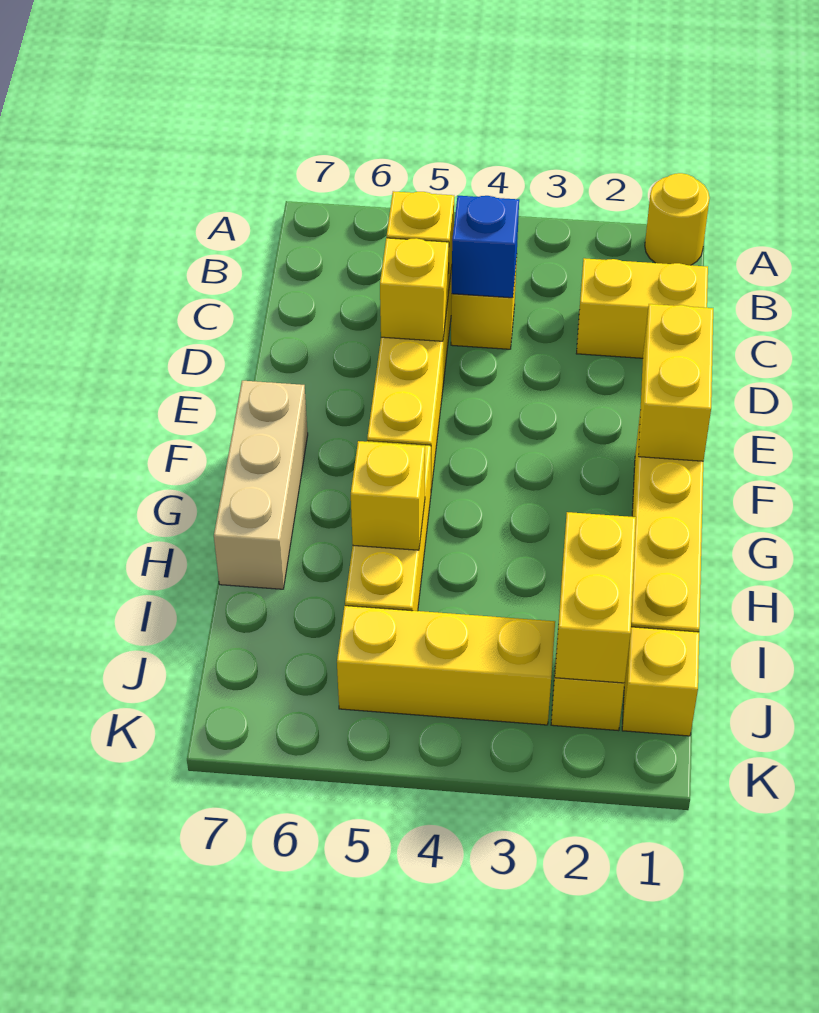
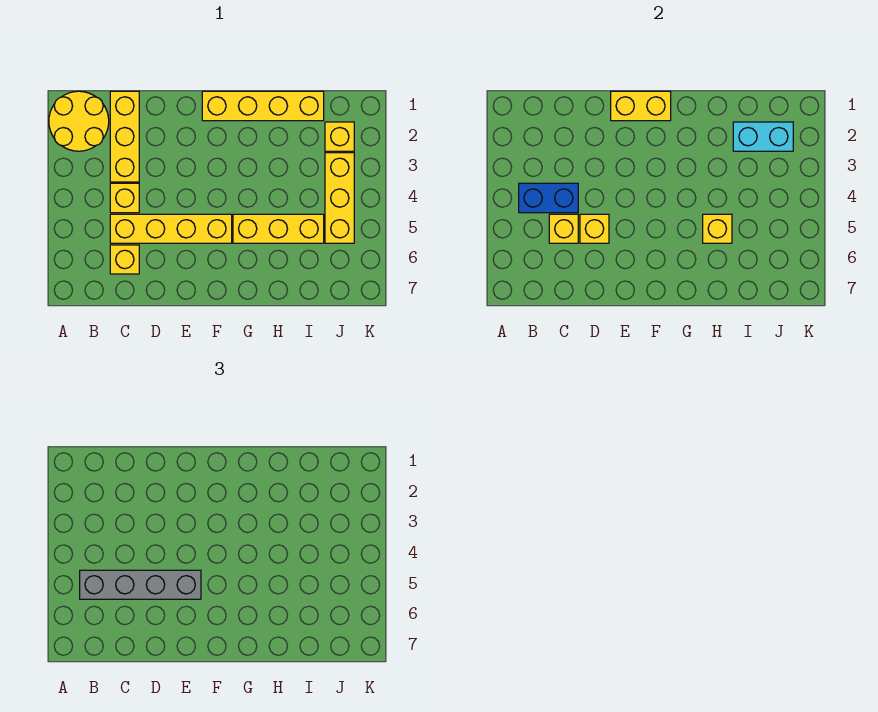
yellow round brick A1 level 1 -> yellow round brick A1:B2 level 1
none -> grey brick B5:E5 level 3
yellow brick C1:C2 level 1 -> yellow brick C1:C3 level 1
blue brick C4 level 2 -> blue brick B4:C4 level 2
tan brick F7:H7 level 1 -> none
yellow brick I2:J2 level 2 -> cyan brick I2:J2 level 2
yellow brick J1 level 1 -> yellow brick C6 level 1

